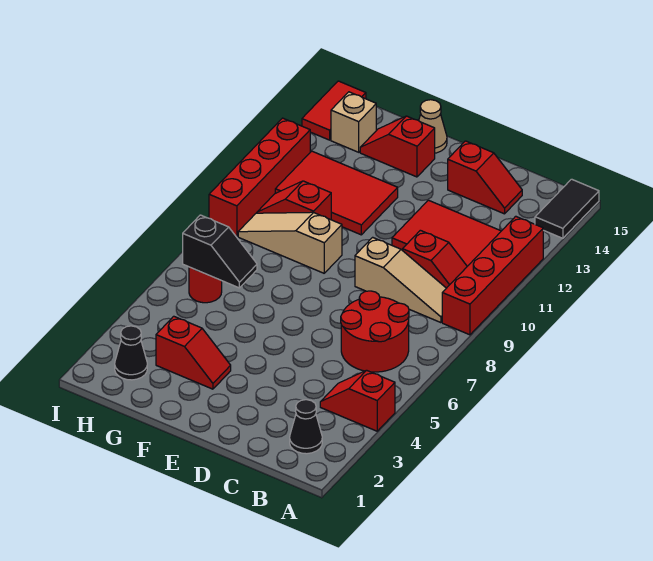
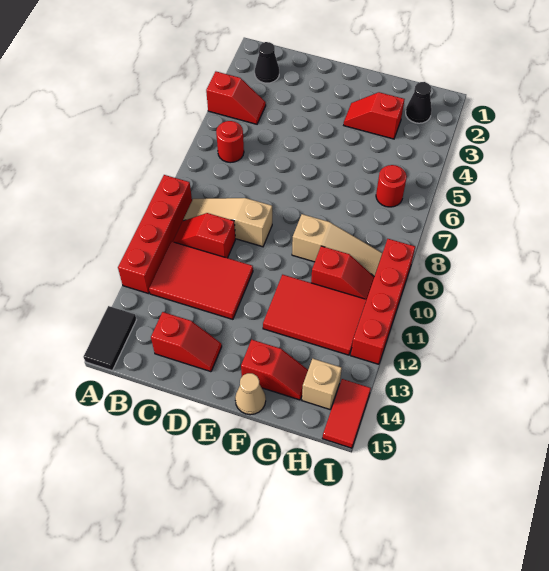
red round brick B6:C7 level 1 -> red round brick B6 level 1
red slope C14:D14 level 1 top D -> red slope C14:D14 level 1 top C
black slope G6:H6 level 2 top H -> none

